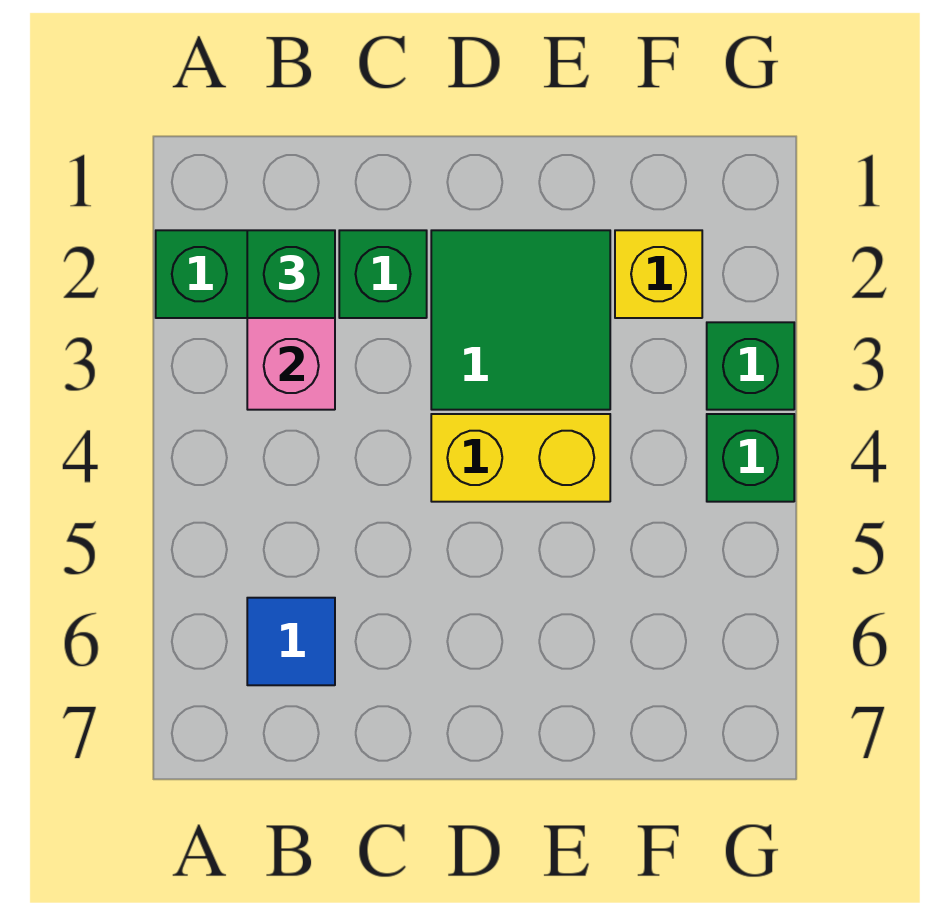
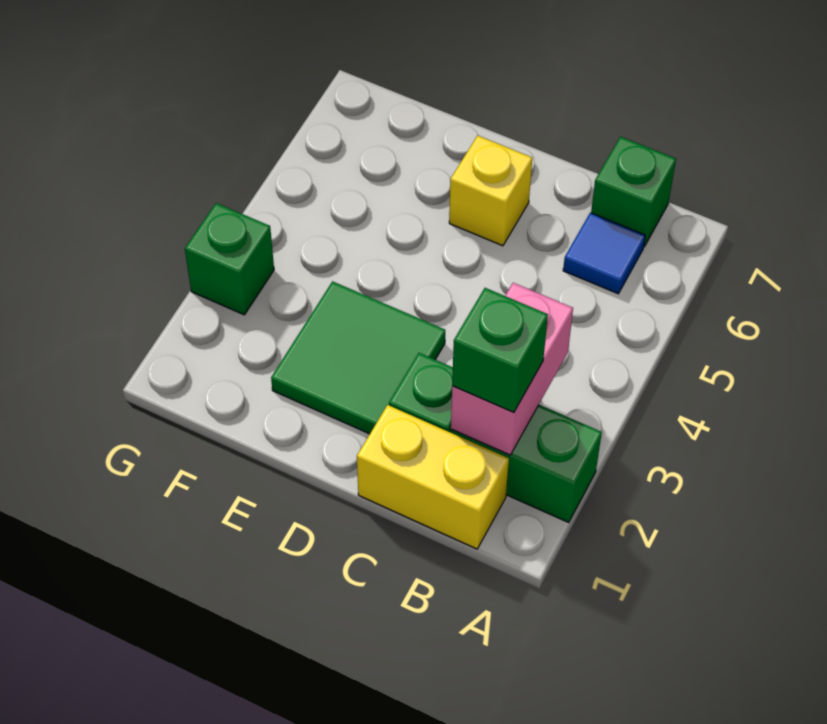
yellow brick D4:E4 level 1 -> yellow brick B1:C1 level 1
yellow brick F2 level 1 -> yellow brick D6 level 1
green brick G4 level 1 -> green brick B7 level 1

